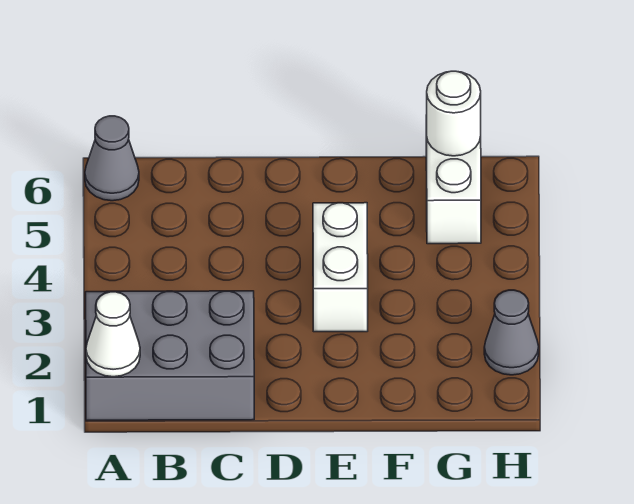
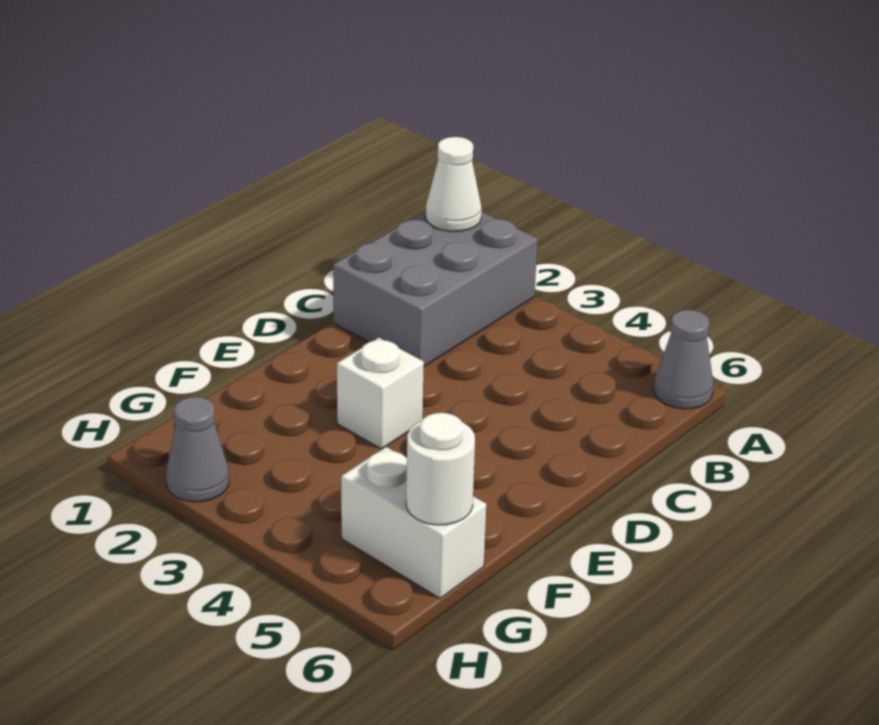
white brick E3:E4 level 1 -> white brick E3 level 1

